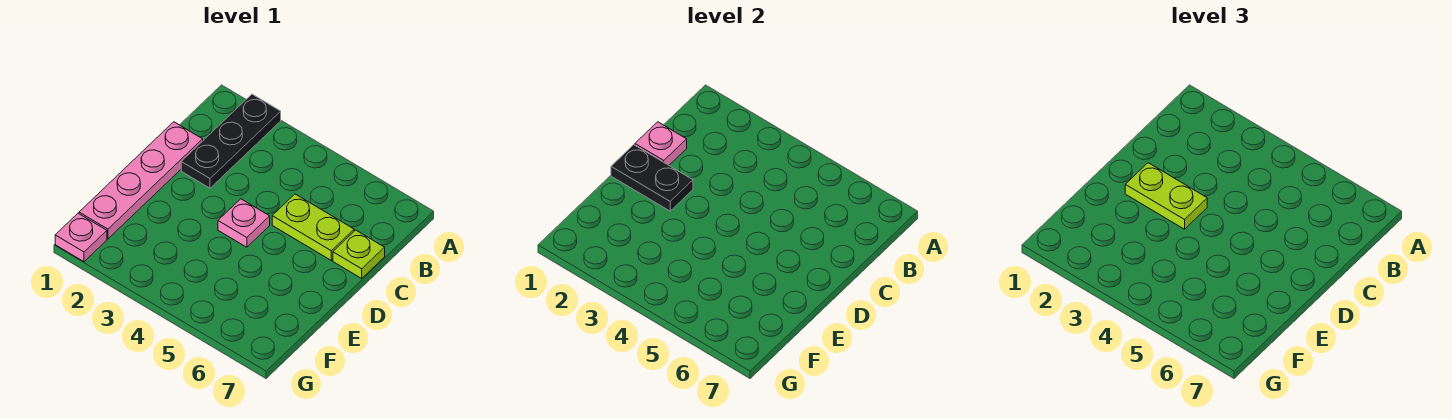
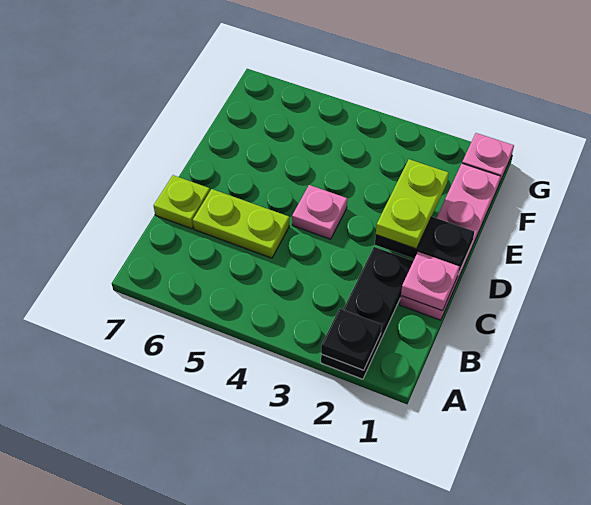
none -> black plate A2 level 2
lime plate D2:D3 level 3 -> lime plate D2:E2 level 3

